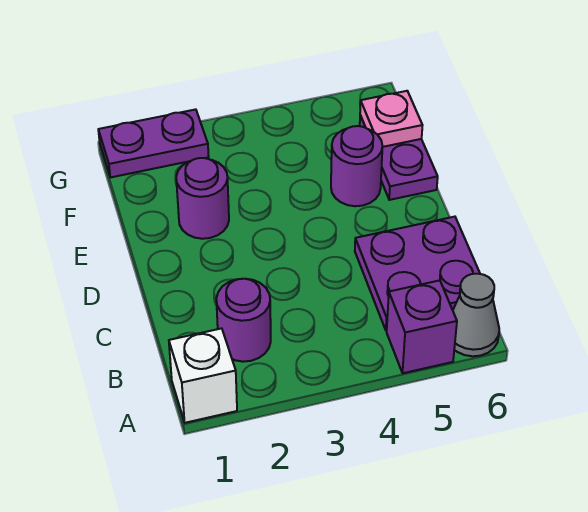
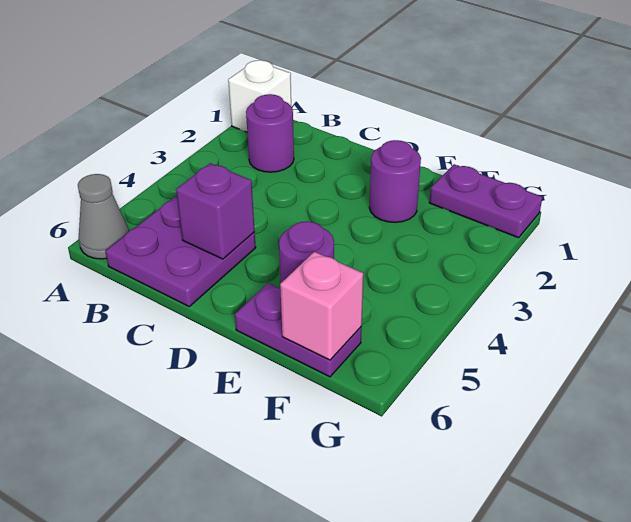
purple brick A5 level 1 -> purple brick C5 level 2
pink plate F6 level 2 -> pink brick F6 level 2
purple plate G1:G2 level 1 -> purple plate F1:G1 level 1

